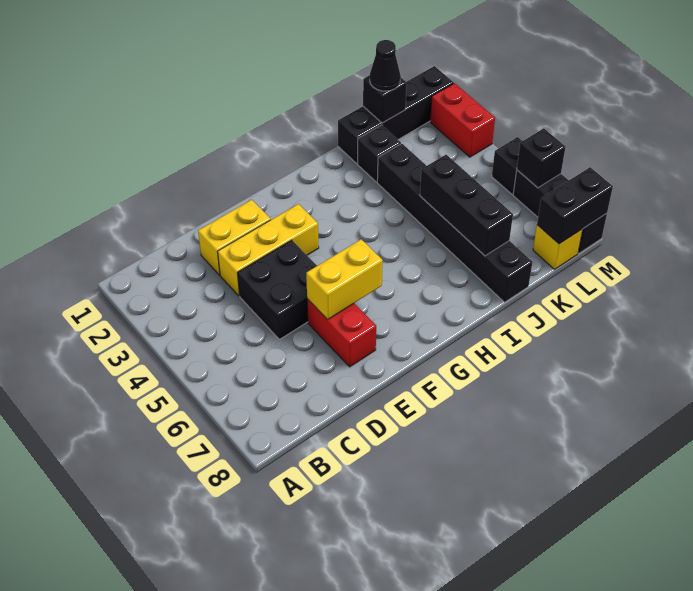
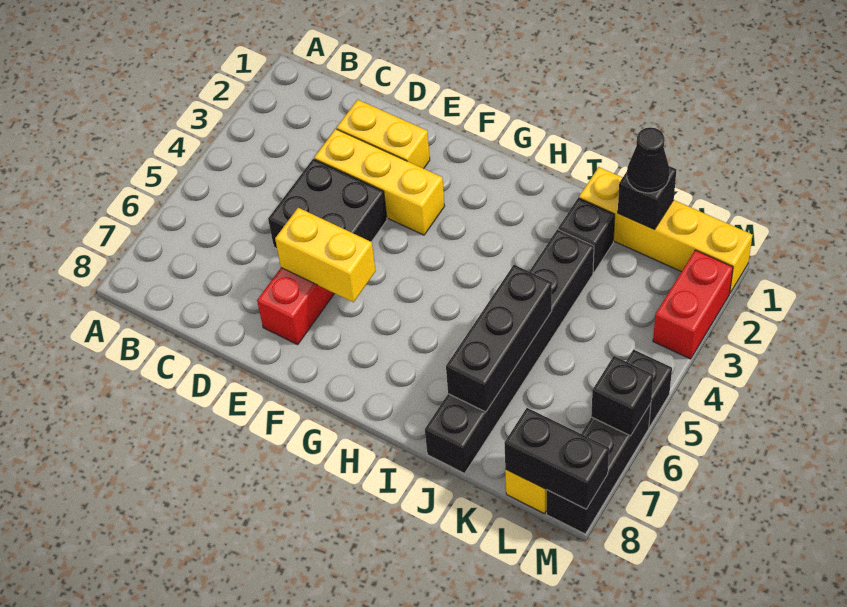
black brick J1:M1 level 1 -> yellow brick J1:M1 level 1

